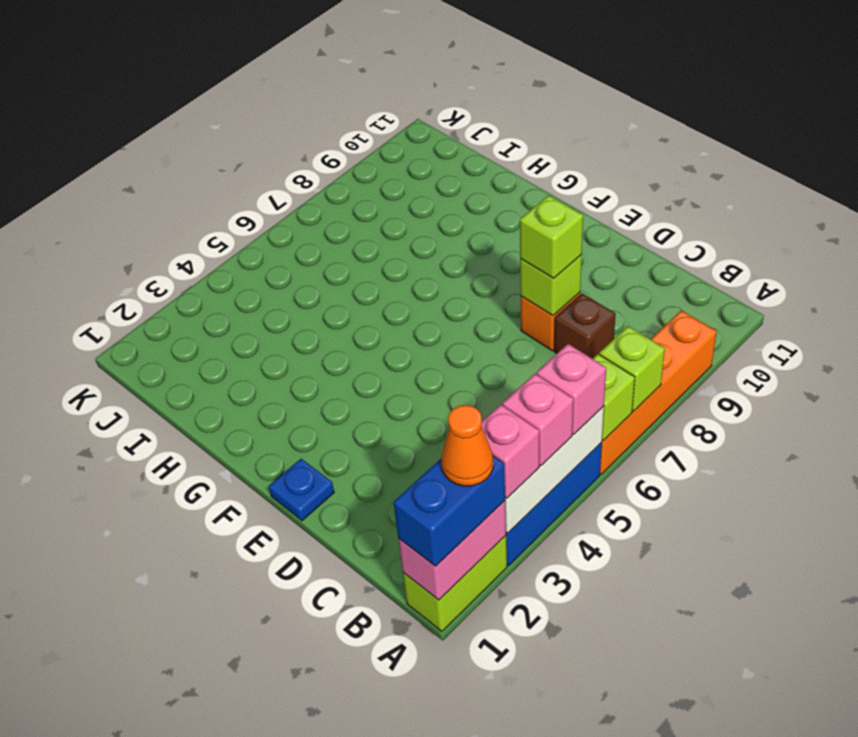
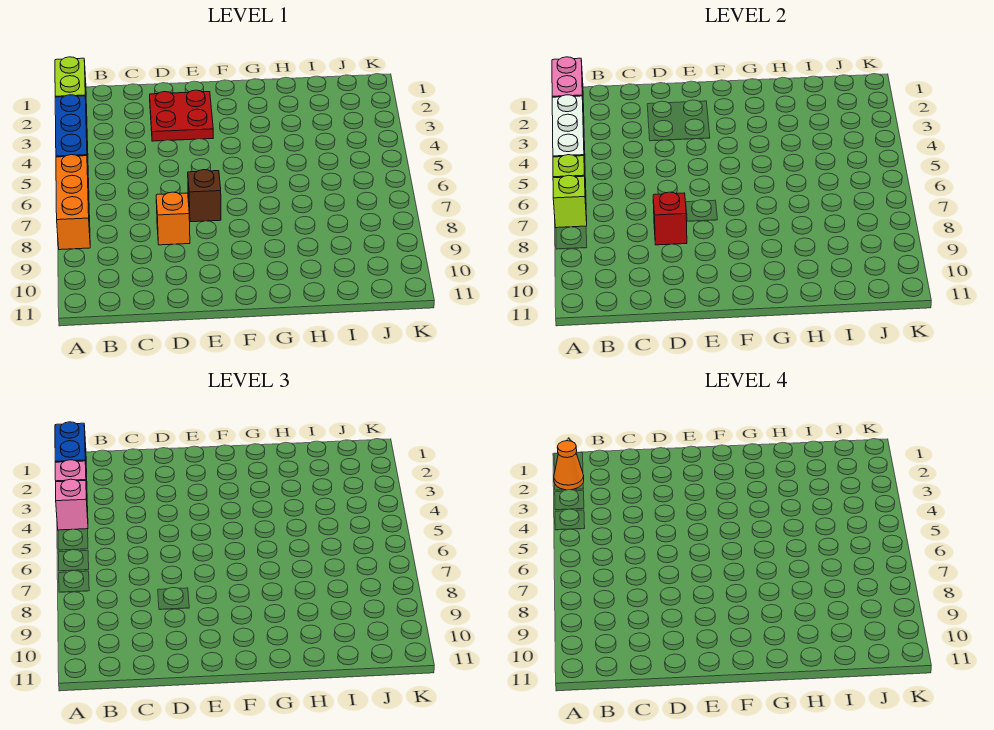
pink brick A5 level 3 -> none
orange brick A6:A9 level 1 -> orange brick A6:A8 level 1
brown brick C8 level 1 -> brown brick E7 level 1
none -> red plate D2:E3 level 1
lime brick D8 level 2 -> red brick D8 level 2
lime brick D8 level 3 -> none
blue plate E1 level 1 -> none

